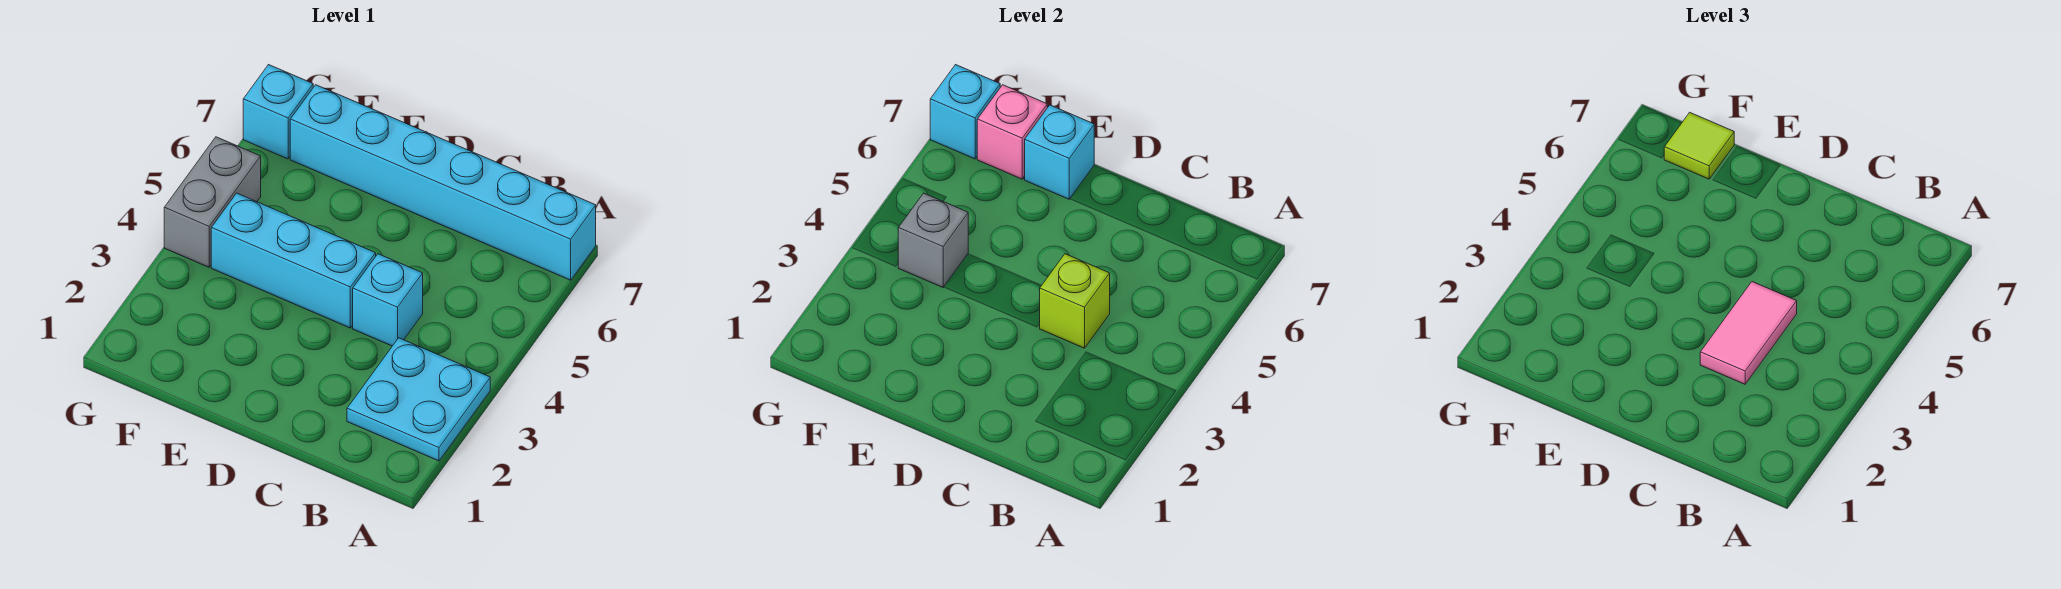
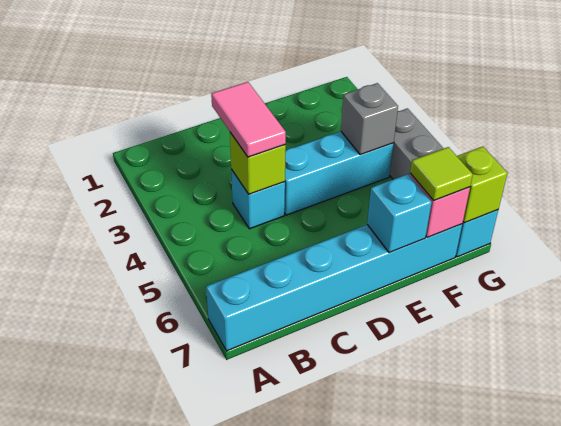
cyan plate A2:B3 level 1 -> none
cyan brick G7 level 2 -> lime brick G7 level 2

